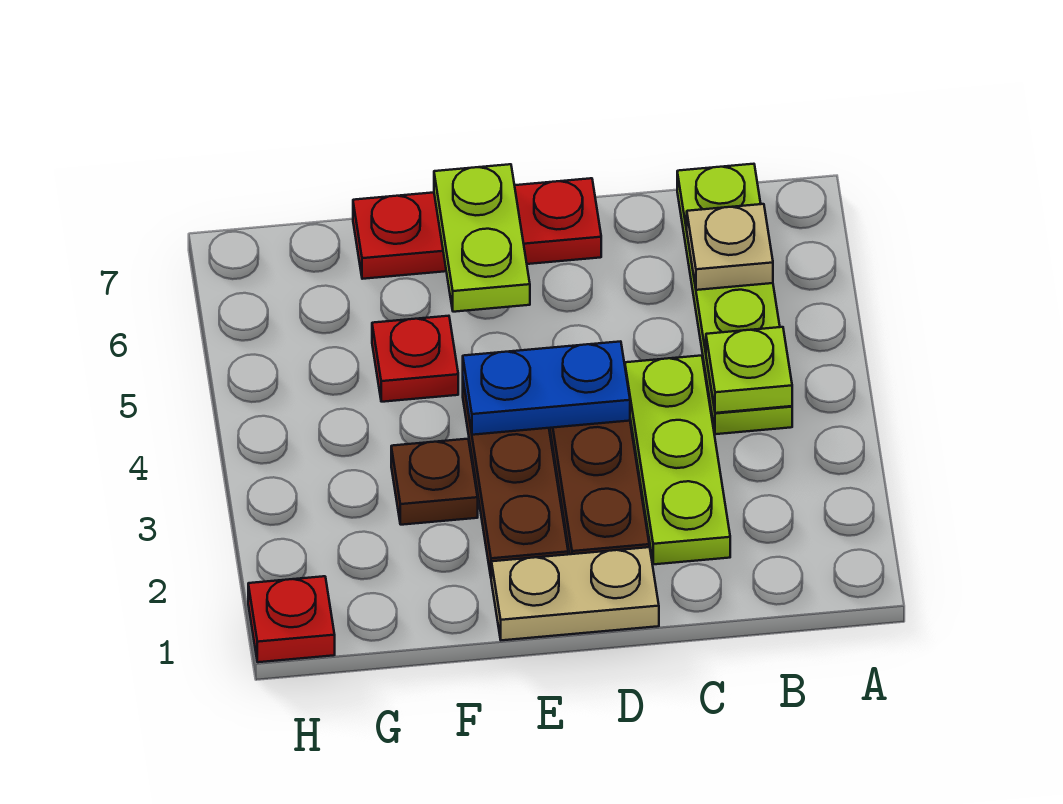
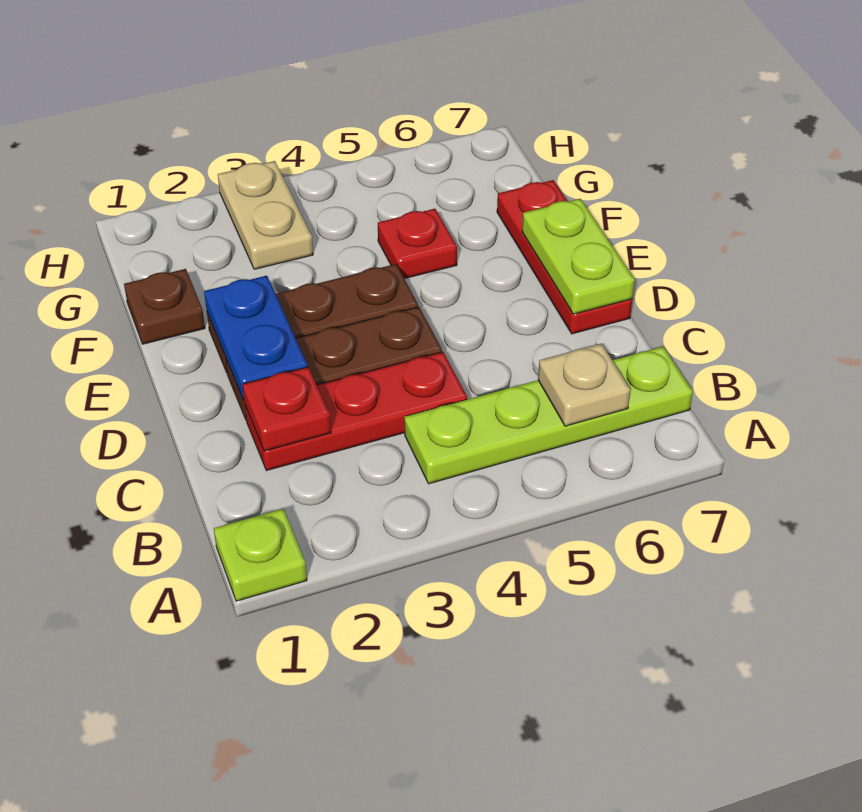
lime plate B4 level 2 -> lime plate A1 level 1
lime plate C2:C4 level 1 -> red plate C2:C4 level 1
tan plate D1:E1 level 1 -> tan plate G3:H3 level 1
blue plate D4:E4 level 2 -> blue plate D2:E2 level 2
lime plate E6:E7 level 2 -> lime plate D7:E7 level 2
brown plate F3 level 1 -> brown plate F1 level 1
red plate H1 level 1 -> red plate C2 level 2

